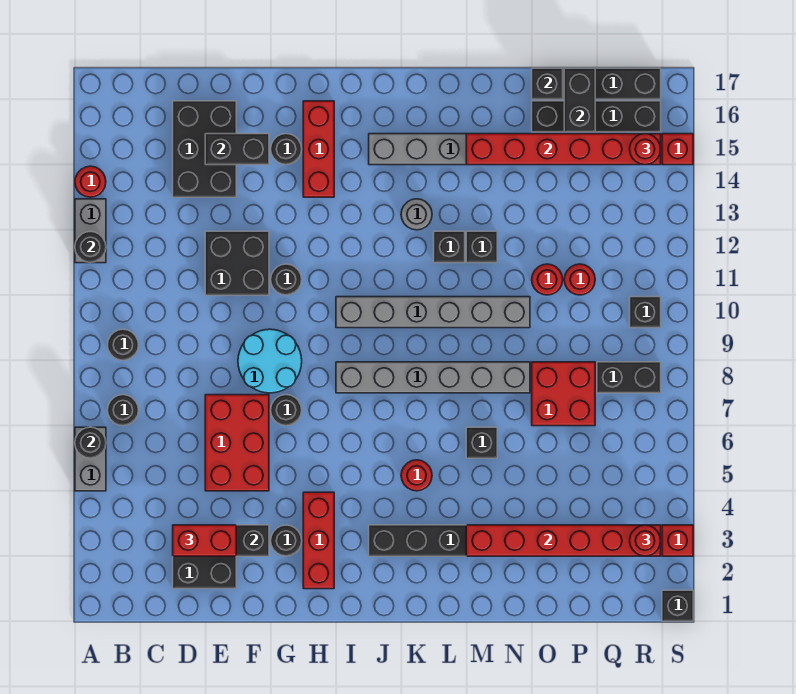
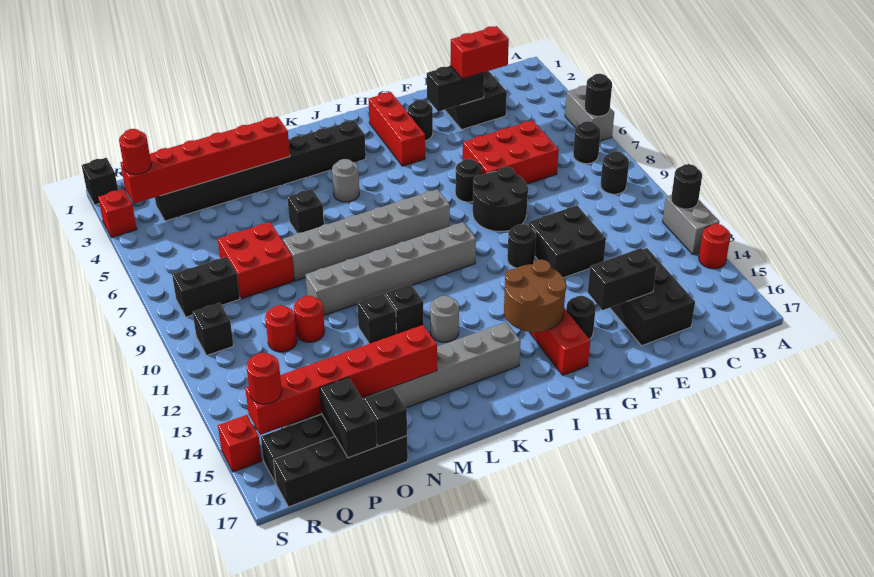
red brick E5:F7 level 1 -> red brick D6:F7 level 1
cyan round brick F8:G9 level 1 -> black round brick F8:G9 level 1
none -> brown round brick H14:I15 level 2
red round brick K5 level 1 -> grey round brick K5 level 1

